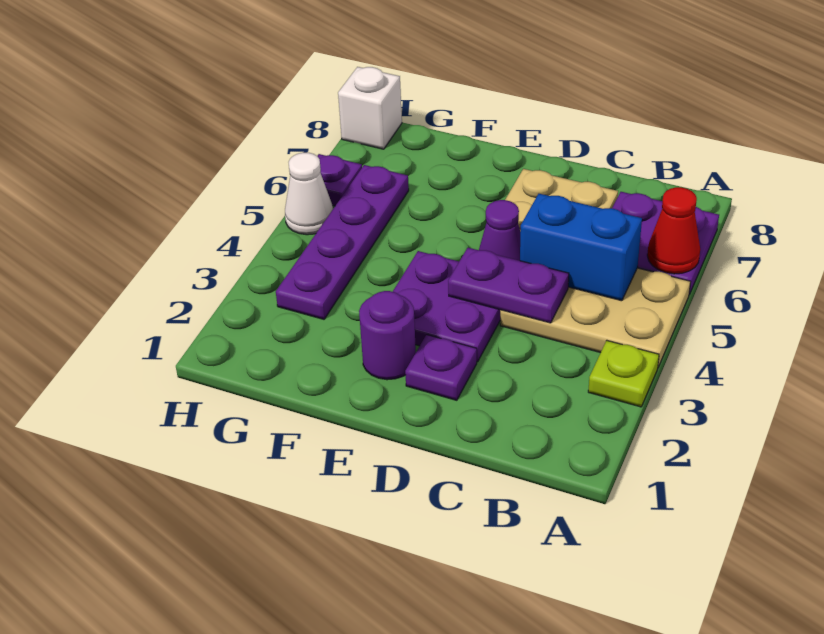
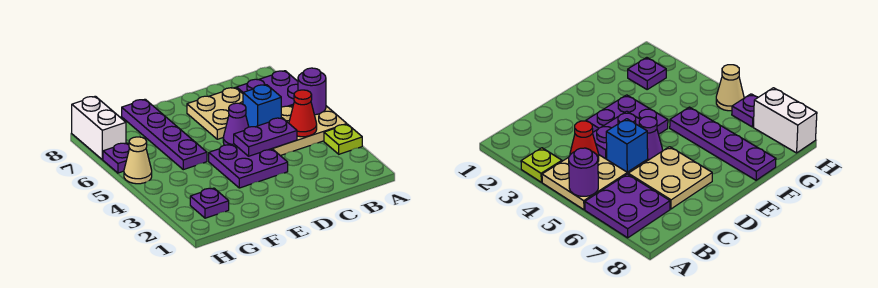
red cone A6 level 2 -> red cone B4 level 2
blue brick B5:C5 level 2 -> blue brick C5 level 2
purple plate D2 level 1 -> purple plate G2 level 1
purple round brick E2 level 1 -> purple round brick A5 level 2
purple plate G3:G6 level 1 -> purple plate F5:F8 level 1
white cone H5 level 1 -> tan cone H5 level 1
white brick H8 level 1 -> white brick H7:H8 level 1

